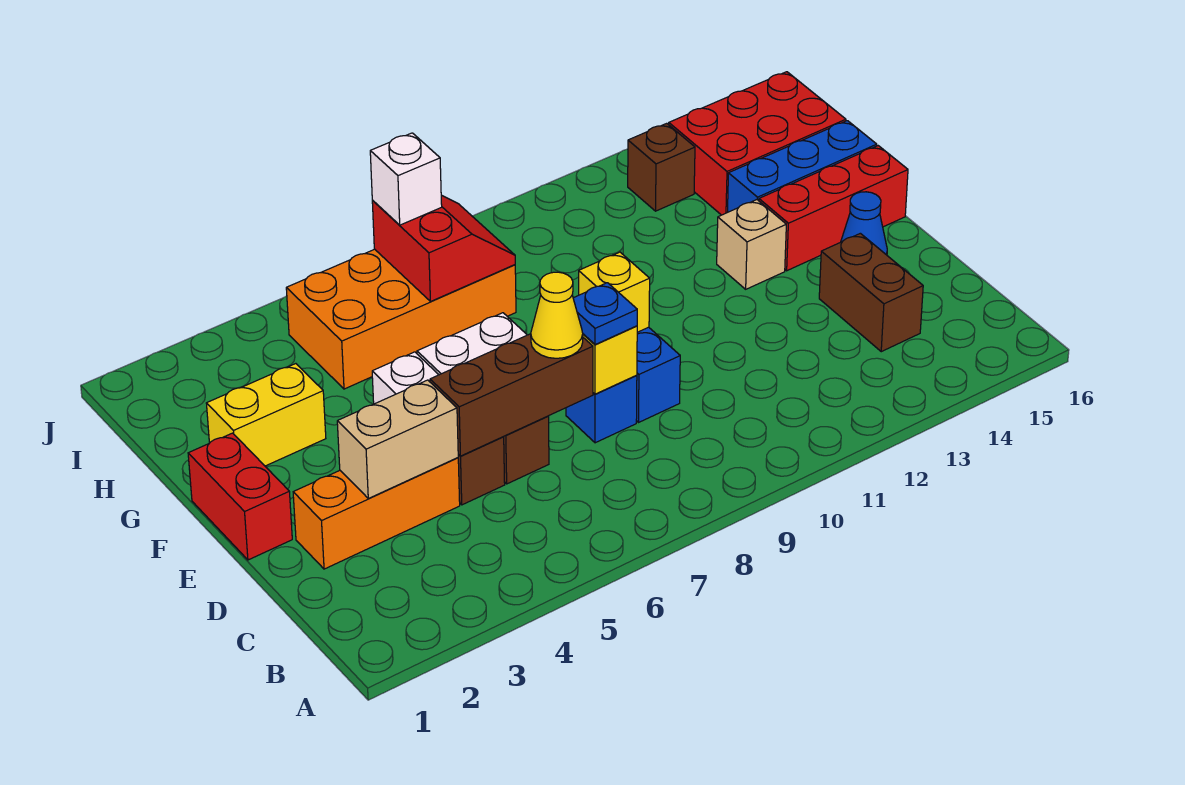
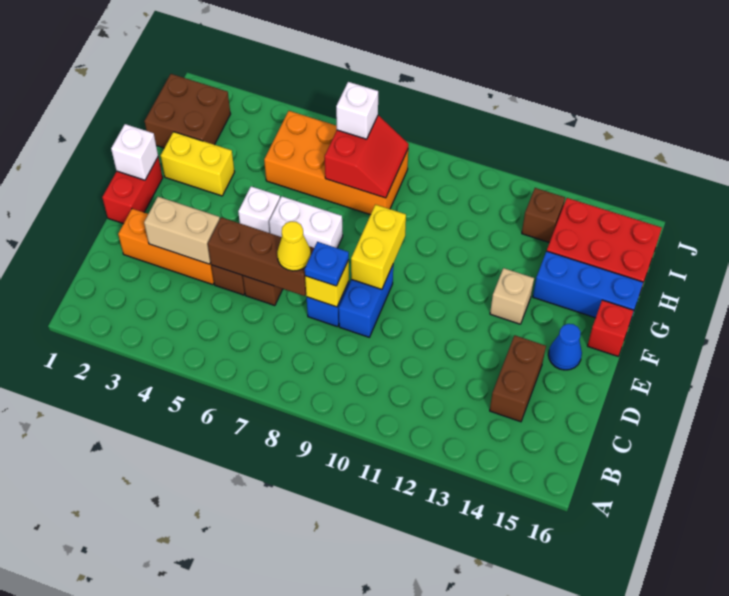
yellow brick E9 level 2 -> yellow brick E9:F9 level 2
none -> white brick F1 level 2
red brick F14:F16 level 1 -> red brick F16 level 1
none -> brown brick H1:I2 level 1

